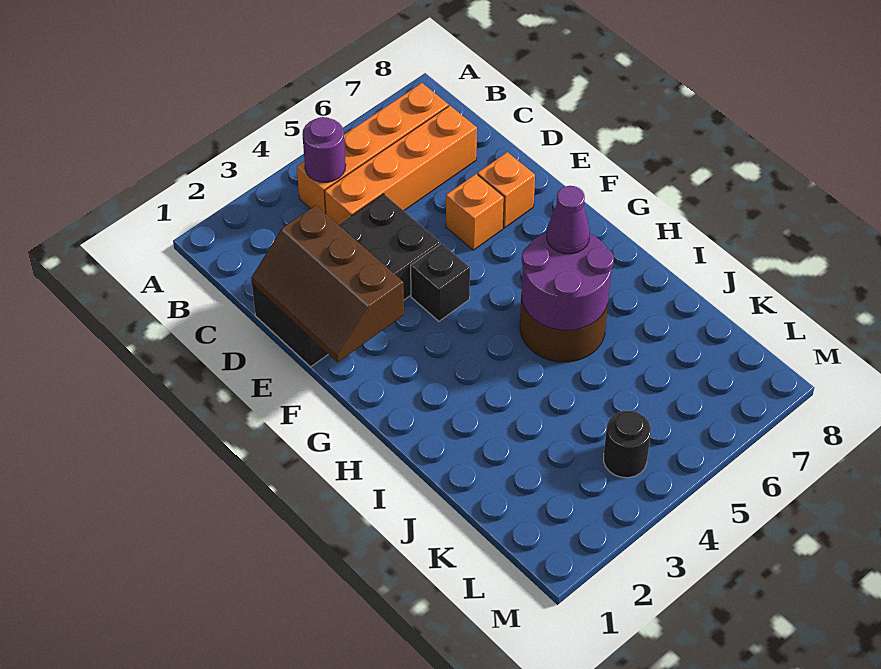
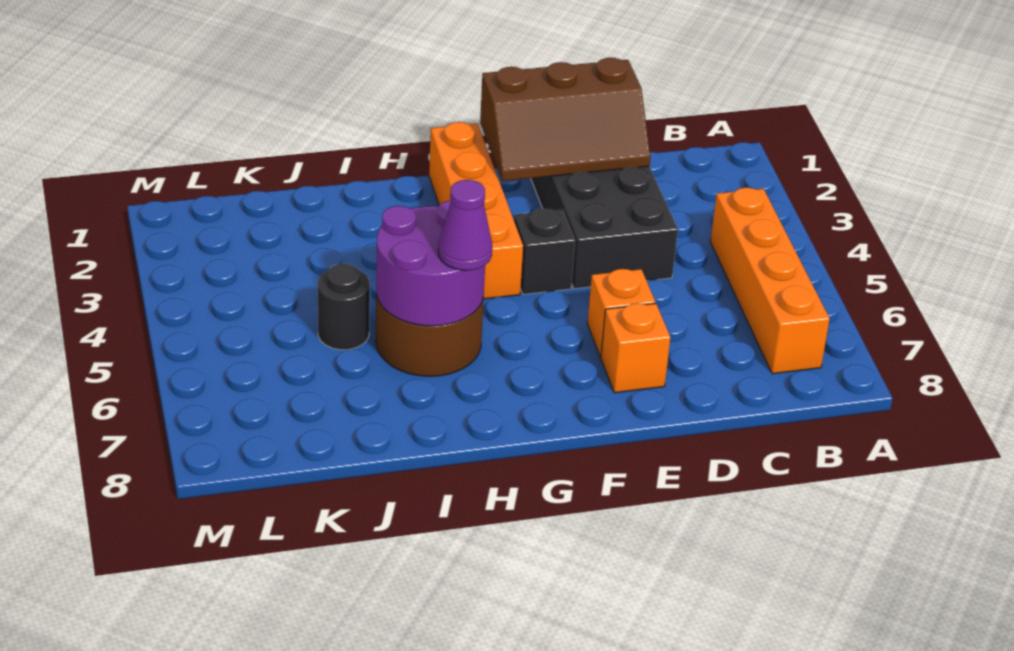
purple round brick B4 level 2 -> none
orange brick C4:C7 level 1 -> orange brick G1:G4 level 1
brown slope D1:F2 level 2 top 2 -> brown slope D1:F2 level 2 top 1
black round brick L4 level 1 -> black round brick J5 level 1

